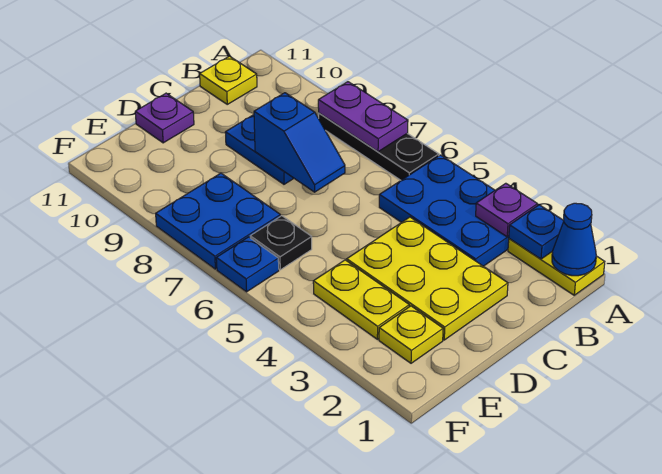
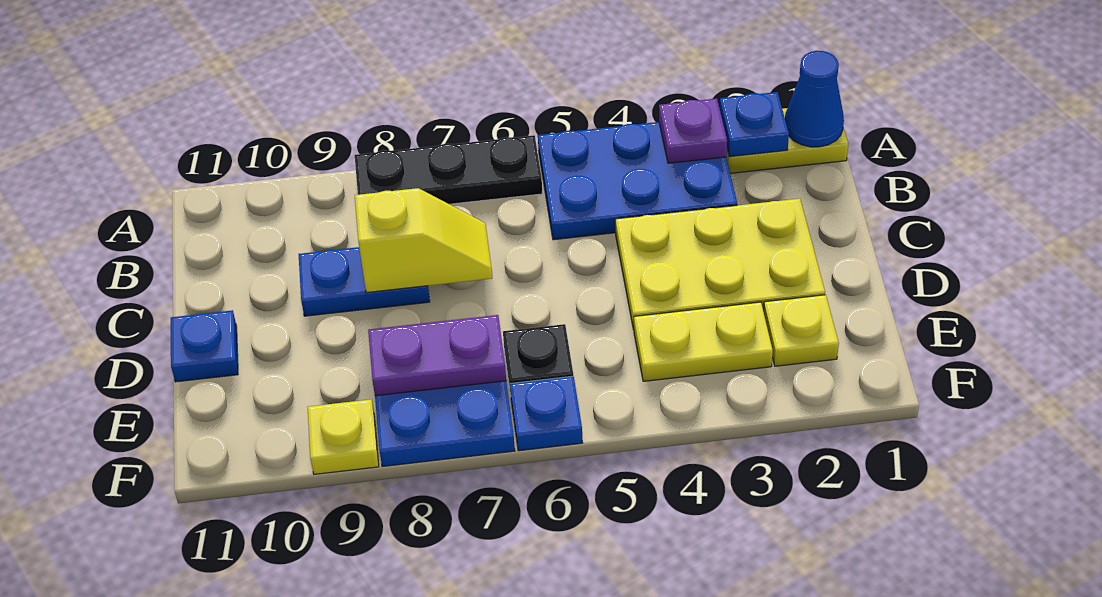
purple plate A7:A8 level 2 -> purple plate E7:E8 level 2
yellow plate B11 level 1 -> yellow plate F9 level 1
blue slope C7:C8 level 2 top 8 -> yellow slope C7:C8 level 2 top 8
purple plate D11 level 1 -> blue plate D11 level 1

